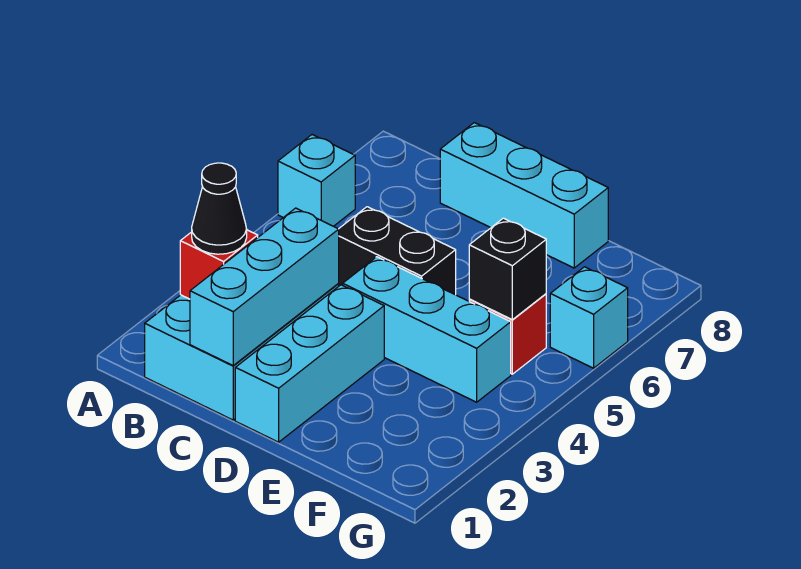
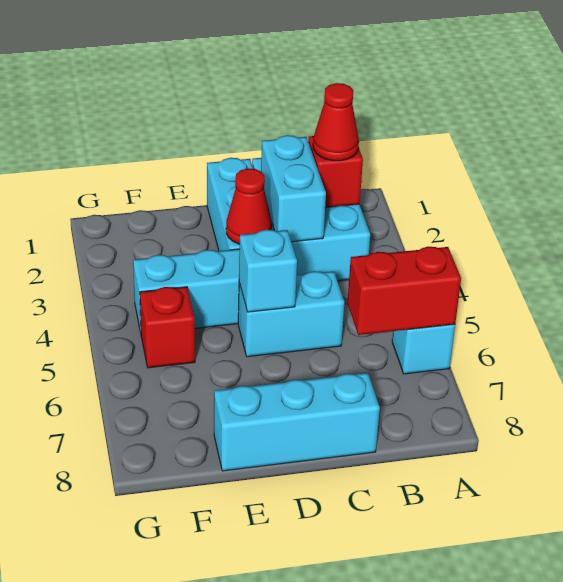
none -> red brick A6:B6 level 2
black cone B2 level 3 -> red cone B2 level 3
cyan brick C1:C3 level 2 -> cyan brick C2:C3 level 2
black brick C5:D5 level 1 -> cyan brick C5:D5 level 1
none -> red cone D3 level 2
black brick F5 level 2 -> none
cyan brick G6 level 1 -> cyan brick D5 level 2

